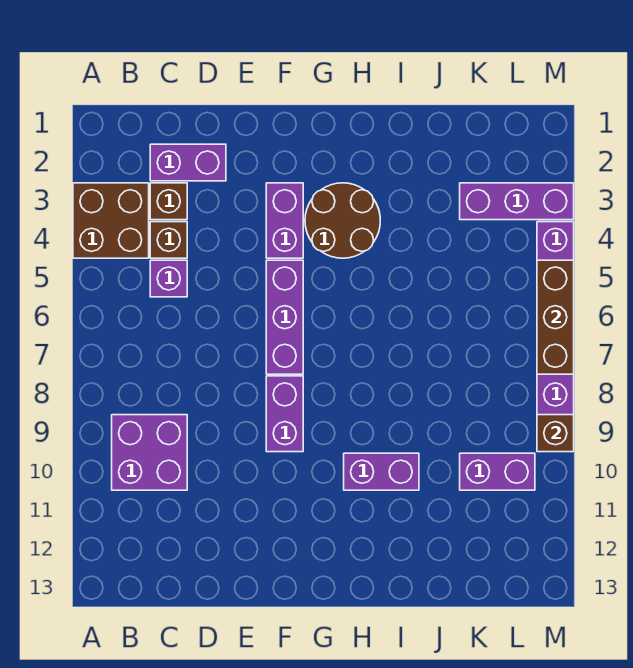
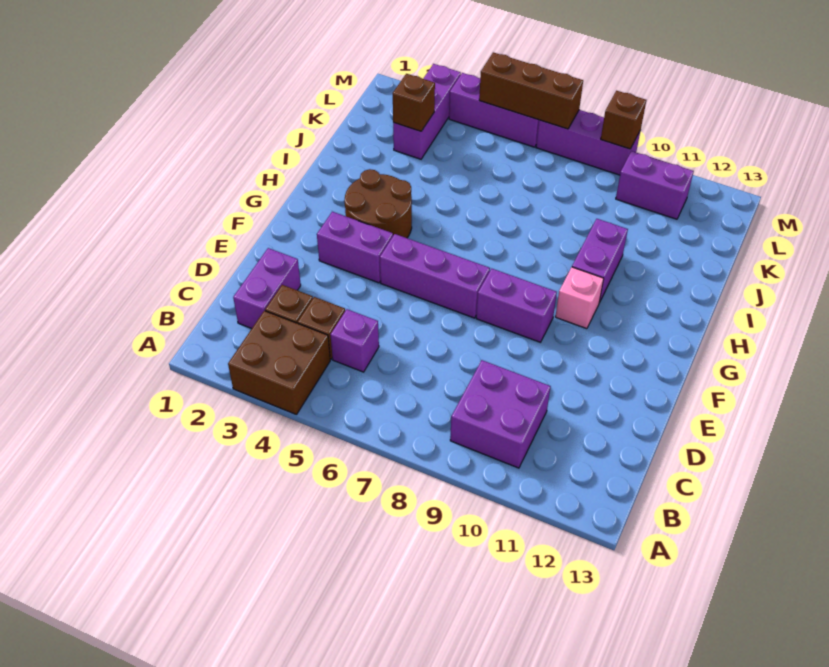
none -> pink brick G10 level 1
none -> brown brick K3 level 2
purple brick K10:L10 level 1 -> purple brick L10:L11 level 1

